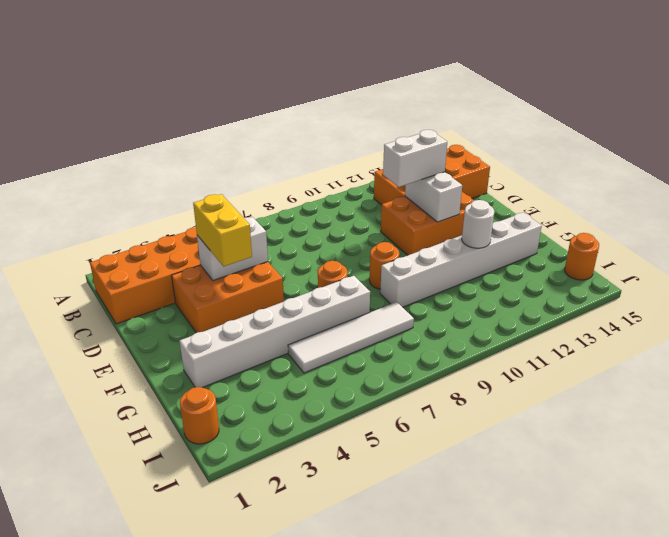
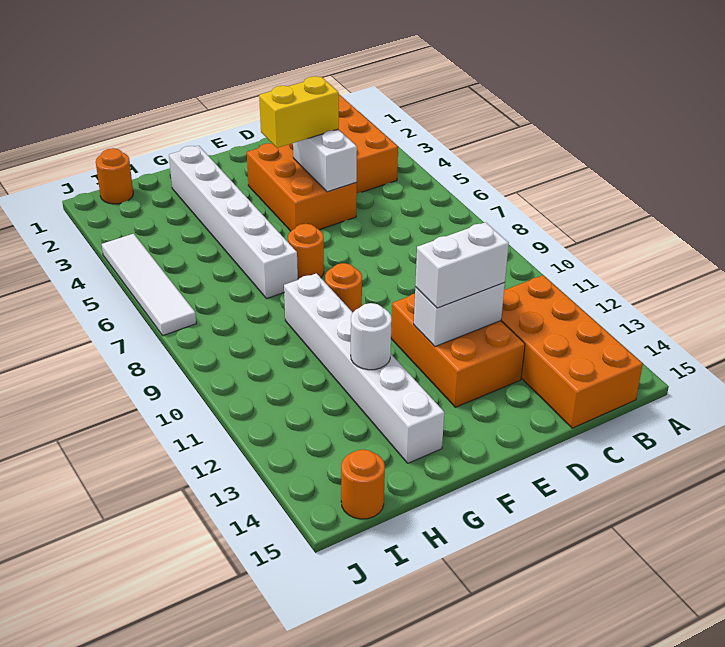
white brick D11:D12 level 3 -> white brick D12:E12 level 3
white tile H5:H8 level 1 -> white tile J4:J7 level 1

